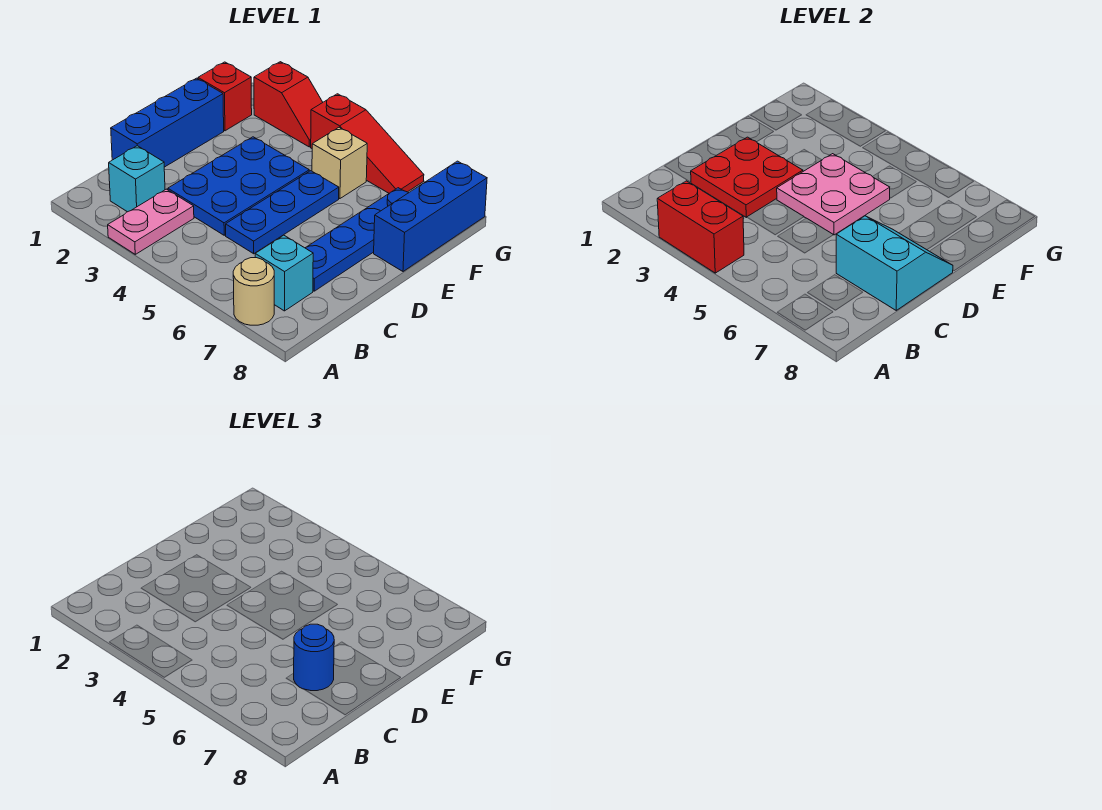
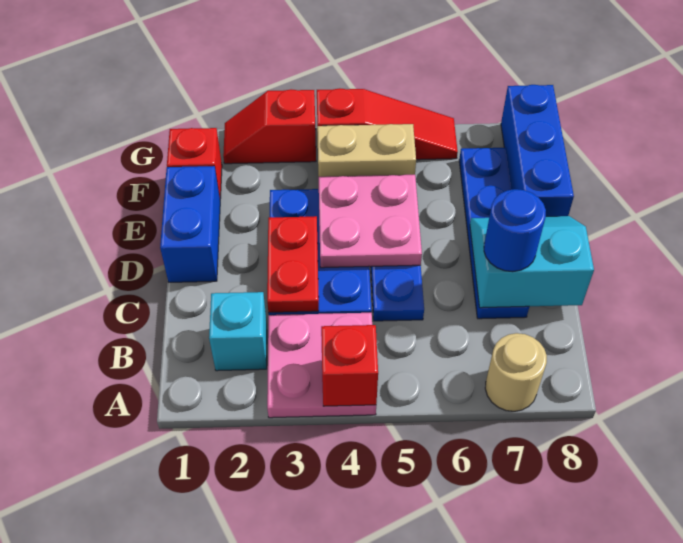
pink plate A3:B3 level 1 -> pink plate A3:B4 level 1
red brick A3:A4 level 2 -> red brick A4 level 2
cyan brick B7 level 1 -> none
blue brick C1:E1 level 1 -> blue brick D1:E1 level 1
red plate C2:D3 level 2 -> red plate C3:D3 level 2
tan brick F5 level 1 -> tan brick F4:F5 level 1
red slope G2:G3 level 1 top 2 -> red slope G2:G3 level 1 top 3

